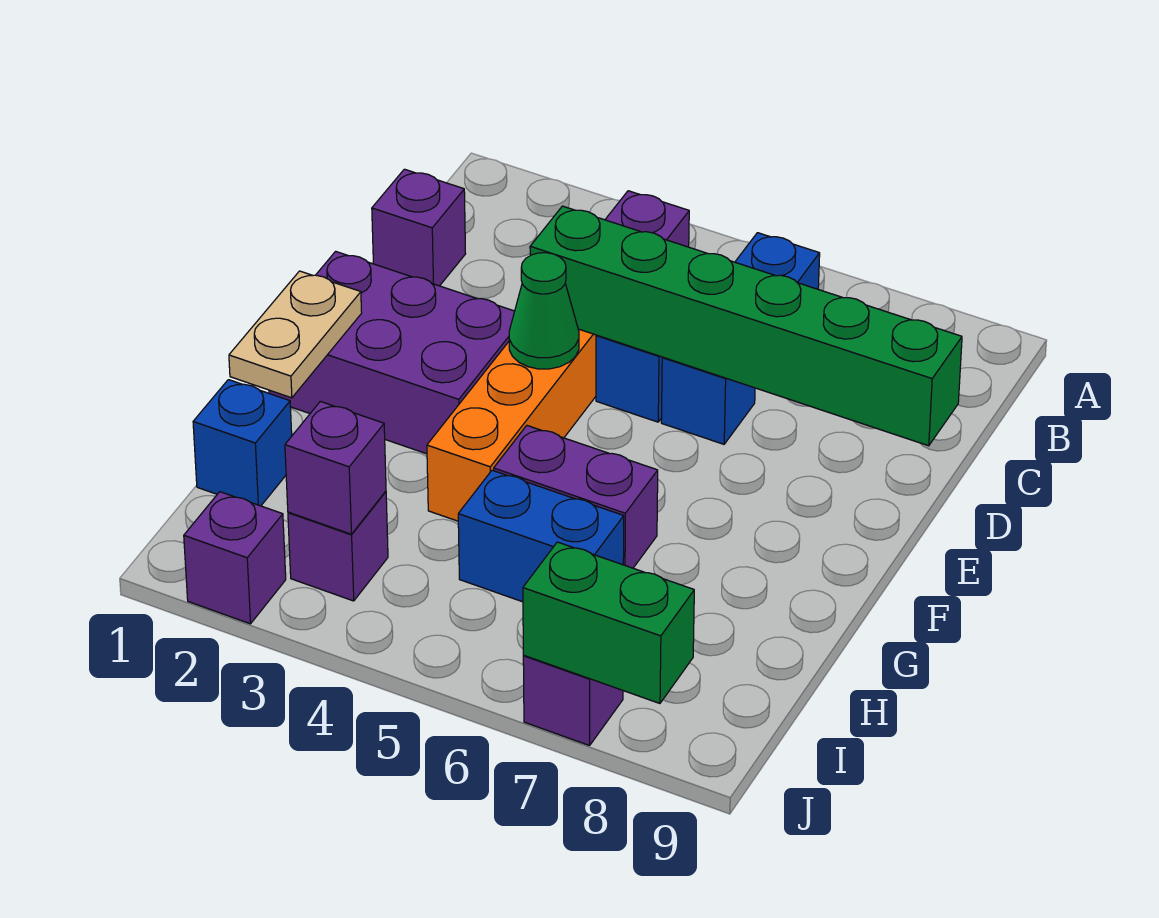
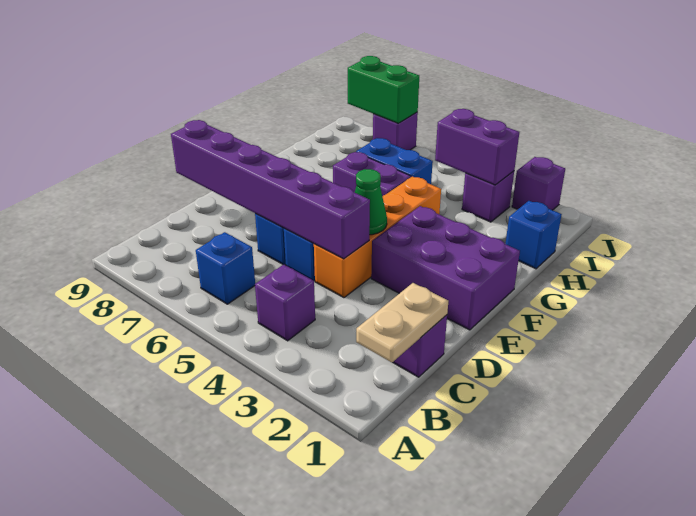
green brick D4:D9 level 2 -> purple brick D4:D9 level 2
tan plate F1:G1 level 2 -> tan plate B1:C1 level 2
purple brick I3 level 2 -> purple brick I3:I4 level 2

